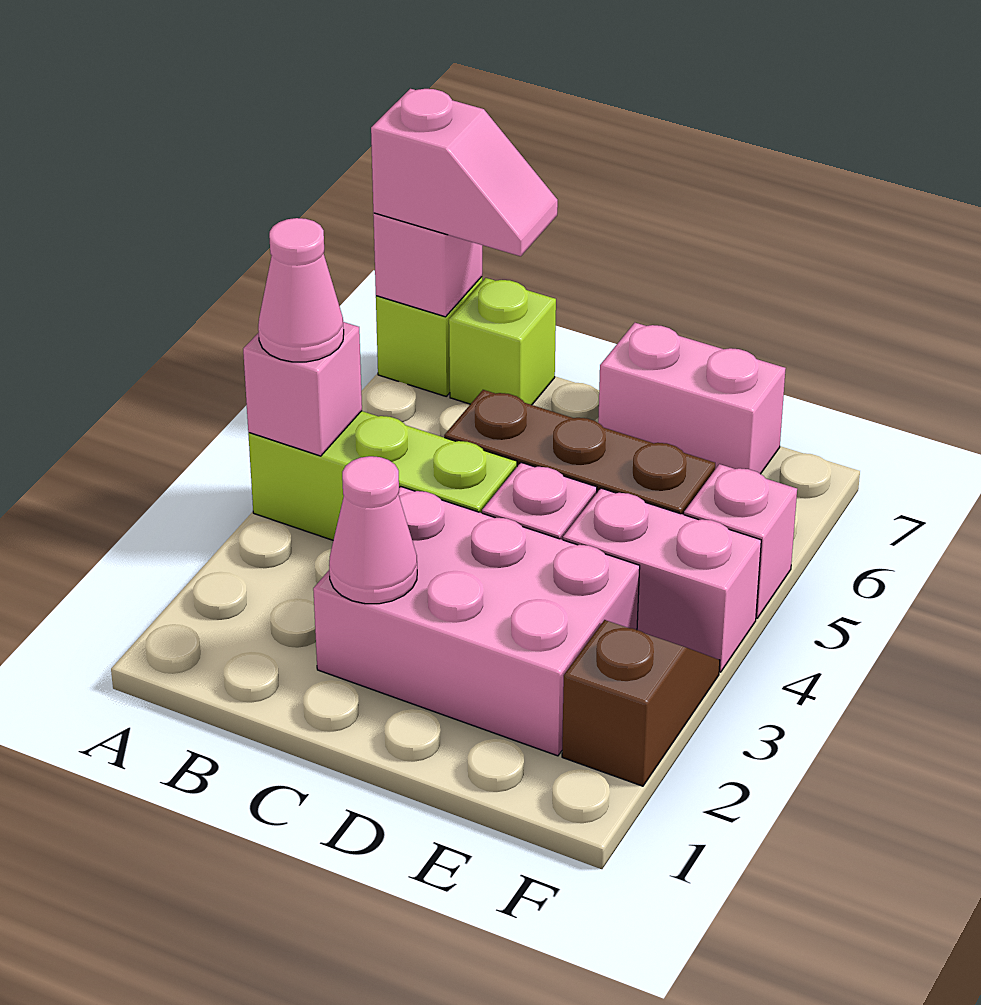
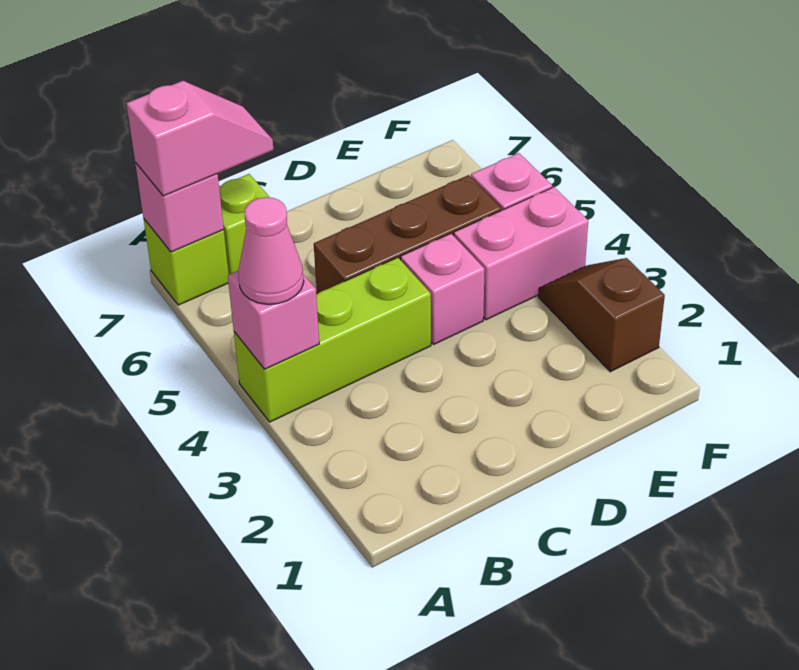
pink brick C2:E3 level 1 -> none
pink cone C2 level 2 -> none
pink brick D7:E7 level 1 -> none

